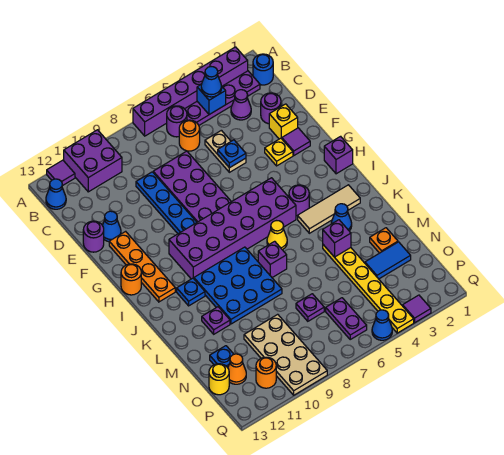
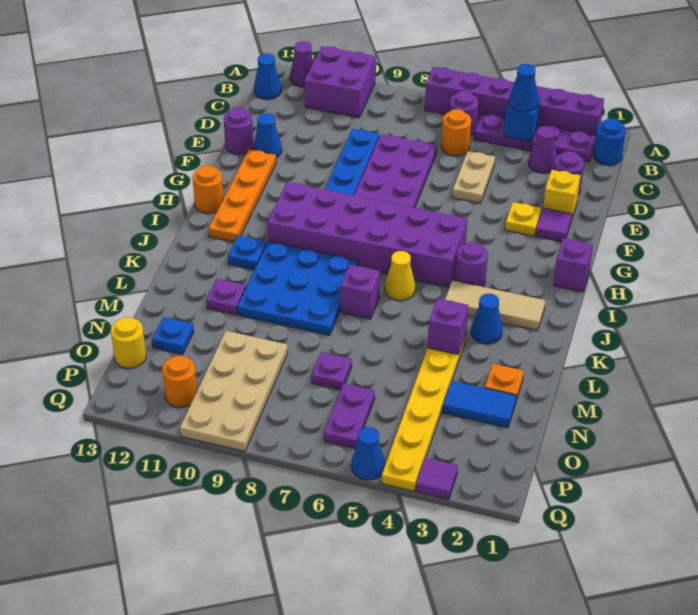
purple tile A12 level 1 -> purple cone A12 level 1
blue plate E5 level 2 -> none
orange cone O12 level 1 -> none

